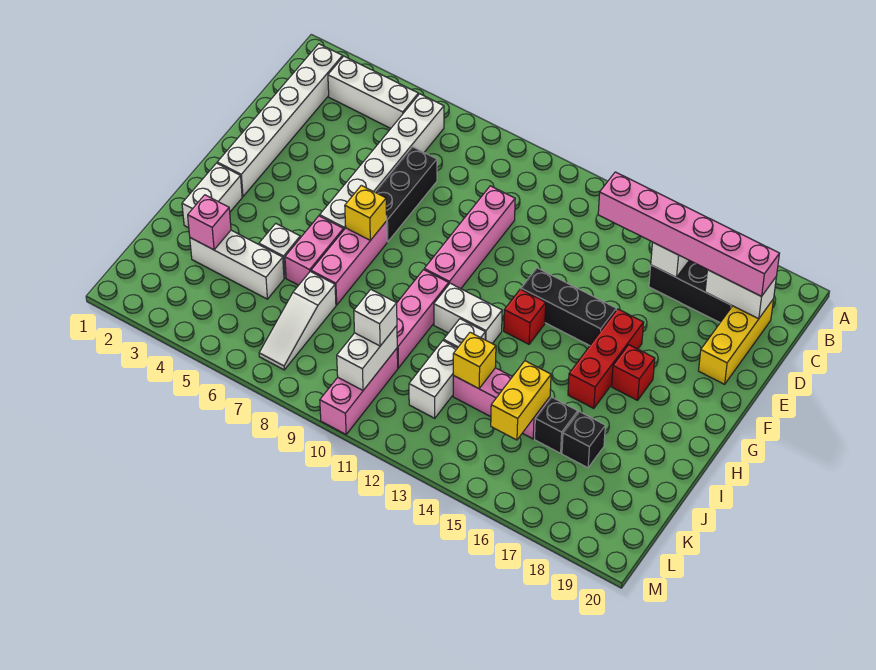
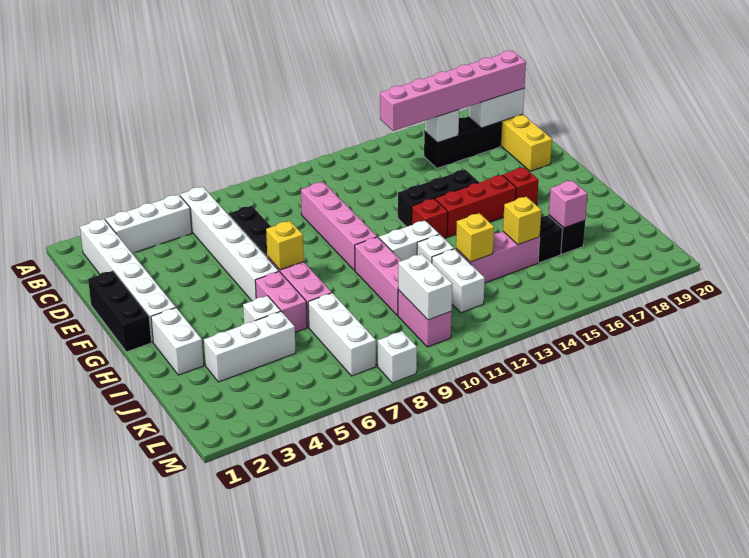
none -> black brick E1:G1 level 1
red brick F16:H16 level 1 -> red brick G14:G16 level 1
pink brick J3 level 2 -> pink brick J17 level 2
white slope J7:L7 level 1 top J -> white brick J7:L7 level 1
yellow brick J15:K15 level 2 -> yellow brick J15 level 2
pink brick K10:M10 level 1 -> pink brick K10:L10 level 1
white brick K10 level 3 -> white brick M8 level 1

